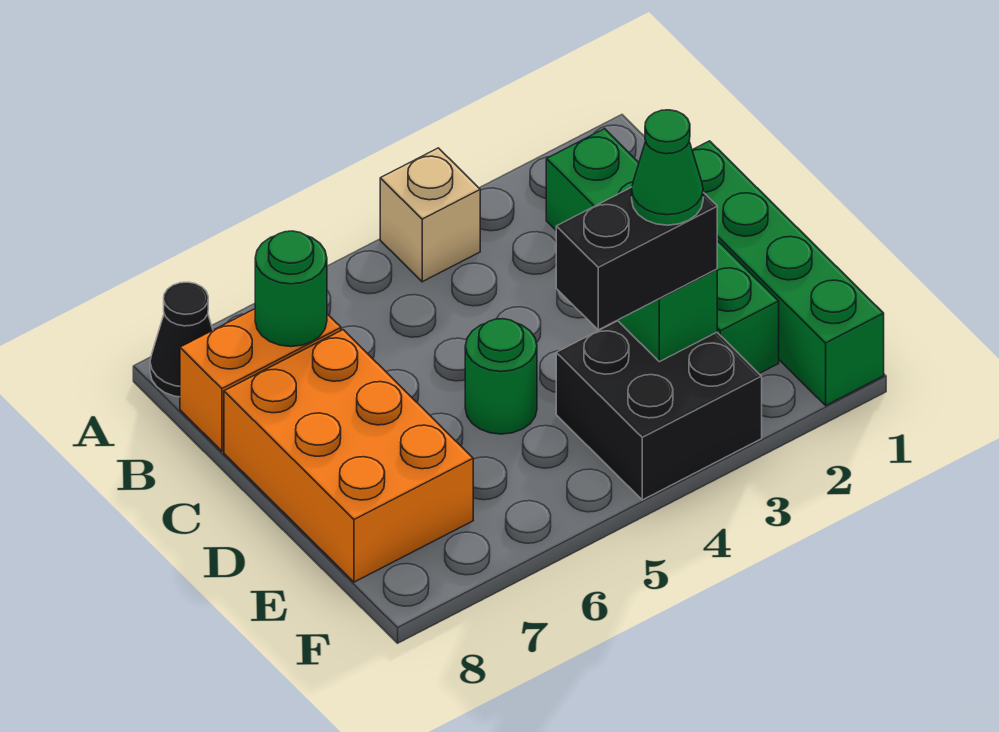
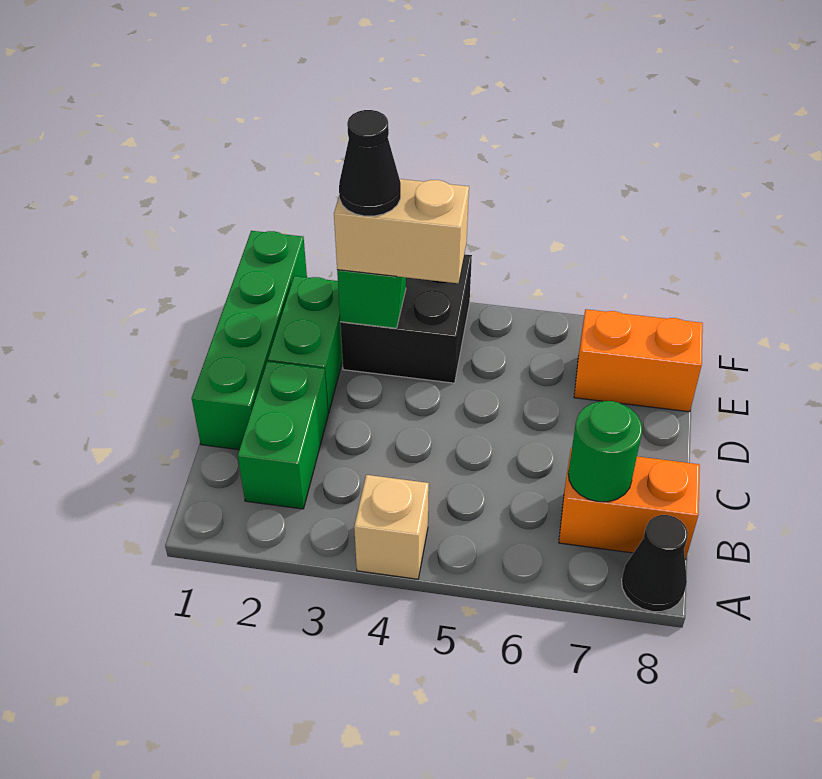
orange brick C7:E8 level 1 -> orange brick E7:E8 level 1
green round brick D5 level 1 -> none
black brick E3:E4 level 3 -> tan brick E3:E4 level 3
green cone E3 level 4 -> black cone E3 level 4

